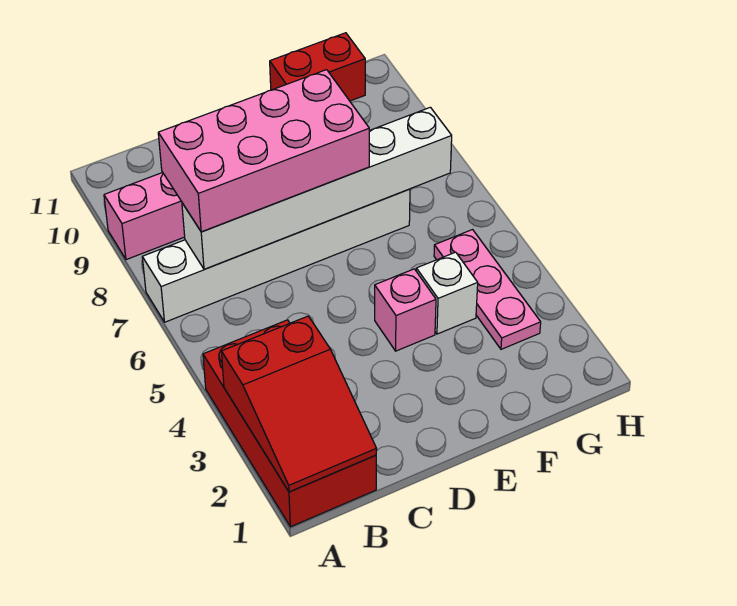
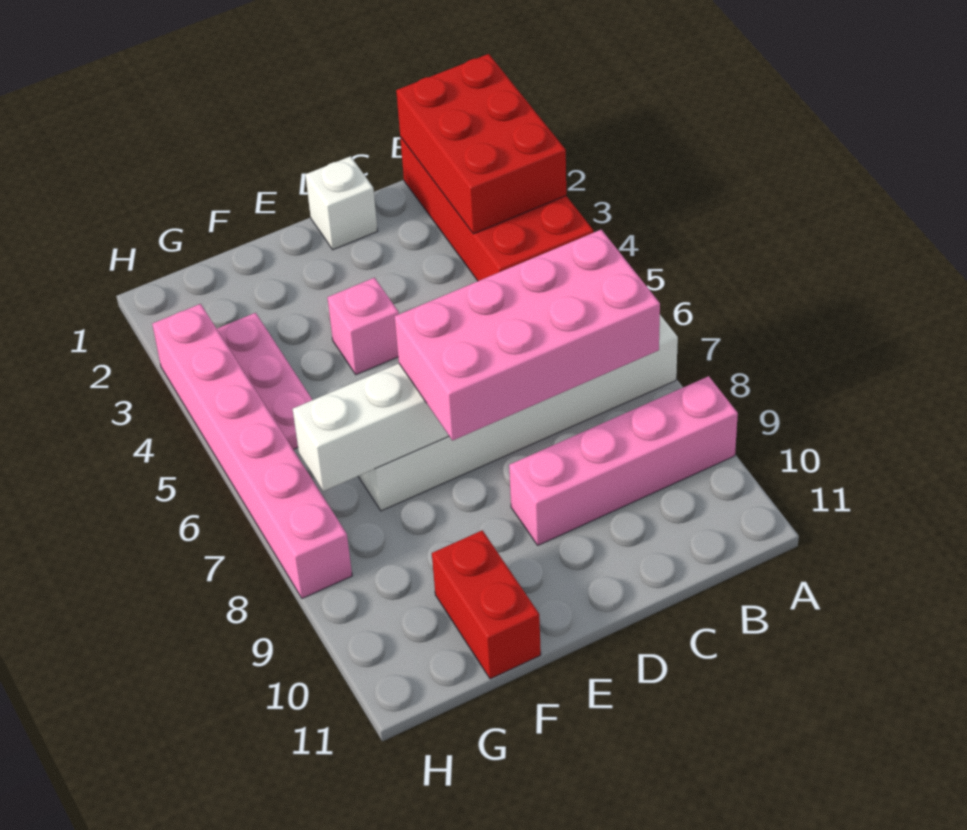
red slope A1:B3 level 2 top 3 -> red brick A1:B3 level 2
white brick F4 level 1 -> white brick D1 level 1
red brick F11:G11 level 1 -> red brick F10:F11 level 1
none -> pink brick H3:H8 level 1

